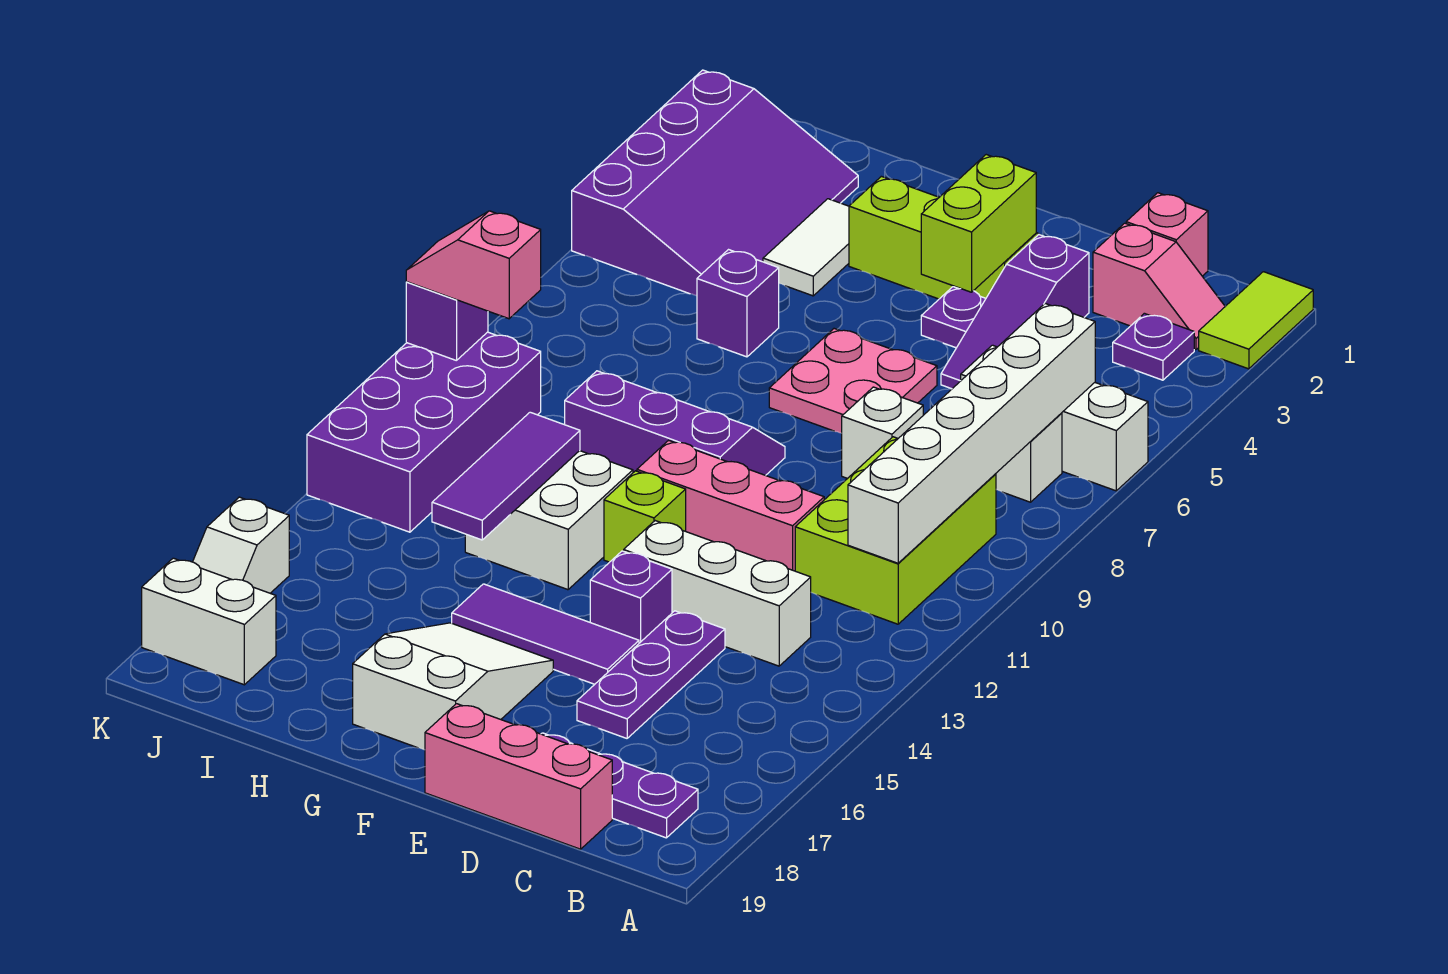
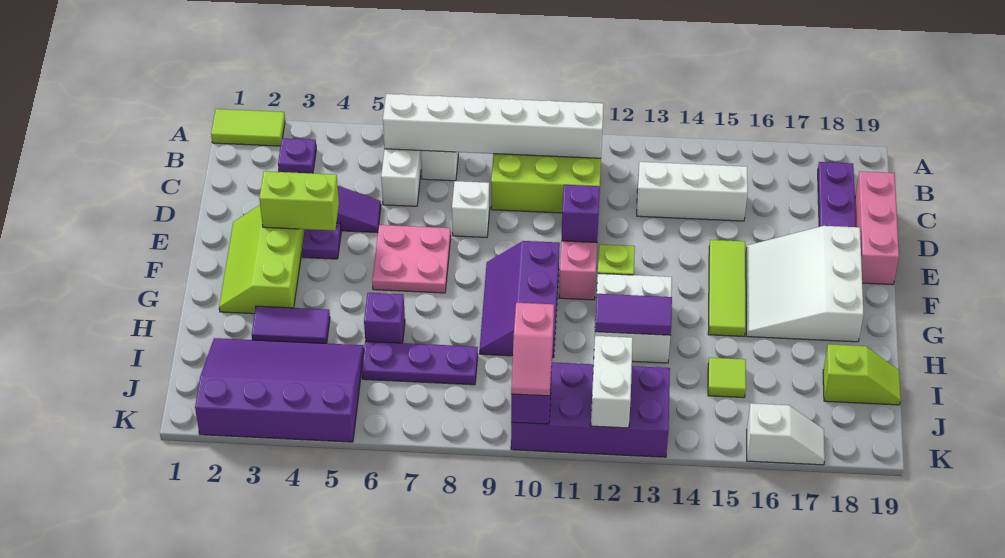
pink slope B2:C2 level 1 top C -> none
pink brick C1 level 1 -> none
white brick C13:E13 level 1 -> white brick C13:C15 level 1
purple plate D14:D16 level 1 -> purple plate I6:I8 level 1
purple brick E14 level 1 -> purple brick E11 level 2
purple tile E15:G15 level 1 -> lime tile E15:G15 level 1
white slope F16:G18 level 1 top 18 -> white slope E16:G18 level 1 top 18
white tile H3:H4 level 1 -> purple tile H3:H4 level 1
purple tile H12:H14 level 2 -> purple tile H12:H13 level 2
none -> lime tile I15 level 1
none -> lime slope I18:I19 level 1 top 18
white brick J18:K18 level 1 -> white brick J12:K12 level 2

